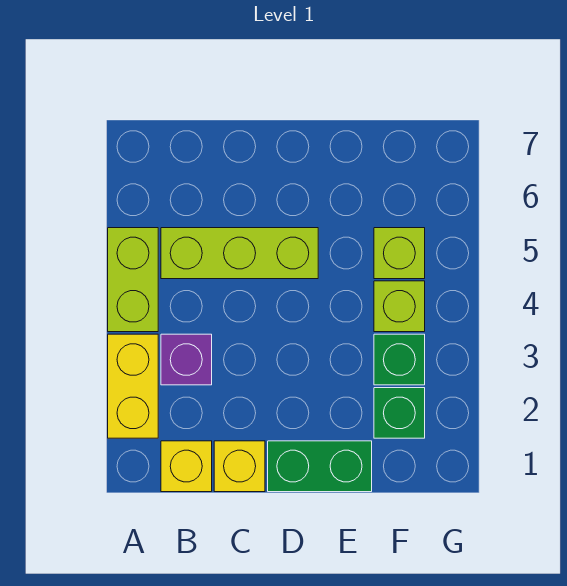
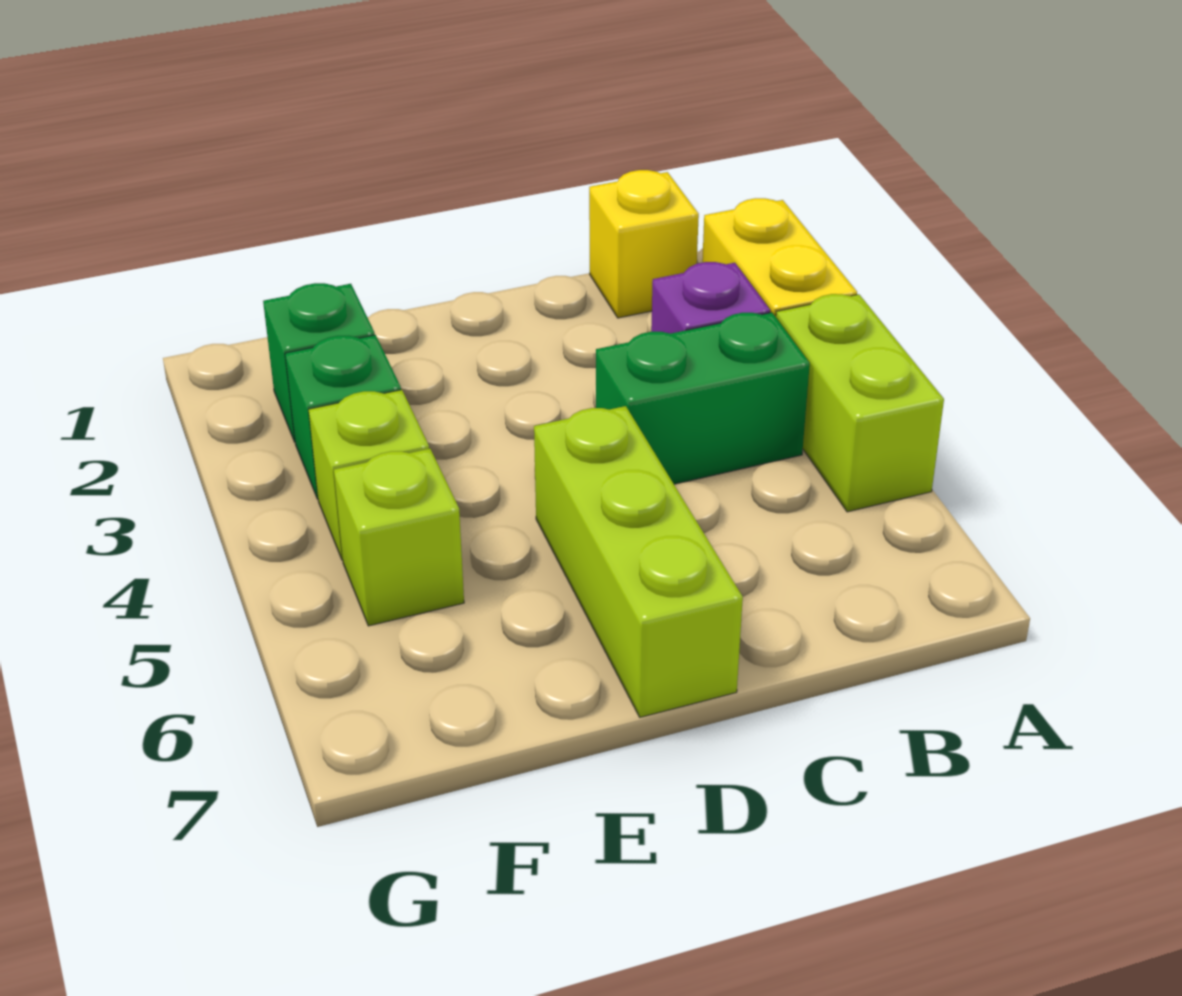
lime brick B5:D5 level 1 -> lime brick D5:D7 level 1
yellow brick C1 level 1 -> none
green brick D1:E1 level 1 -> green brick B4:C4 level 1

